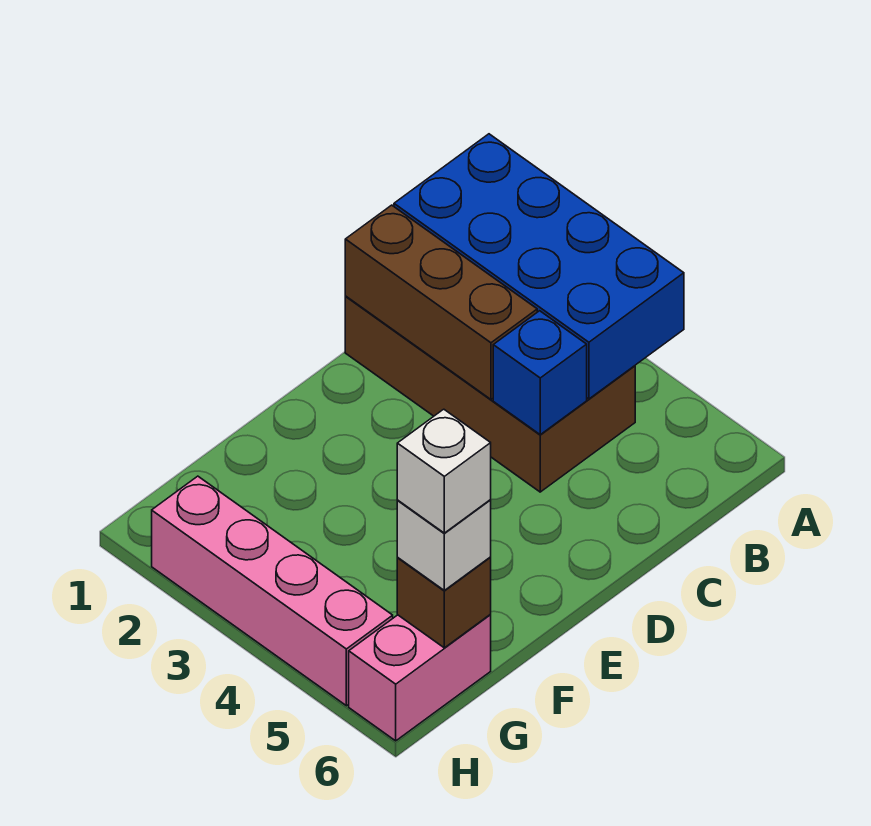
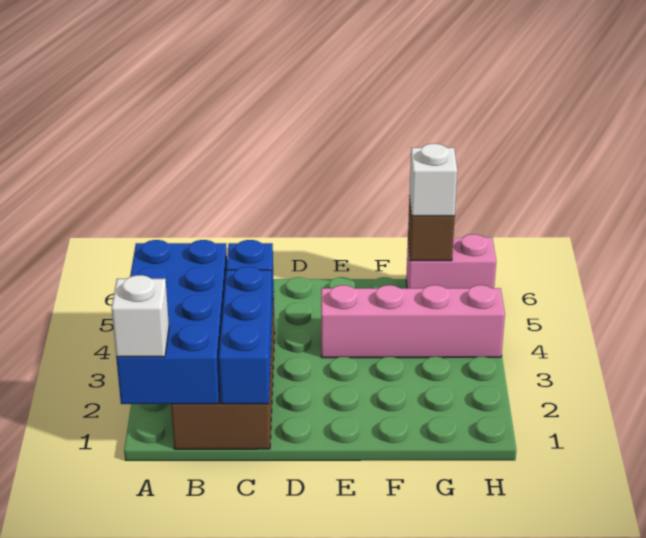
brown brick C1:C3 level 2 -> blue brick C1:C3 level 2
white brick G6 level 4 -> white brick A1 level 3
pink brick H2:H5 level 1 -> pink brick E4:H4 level 1

